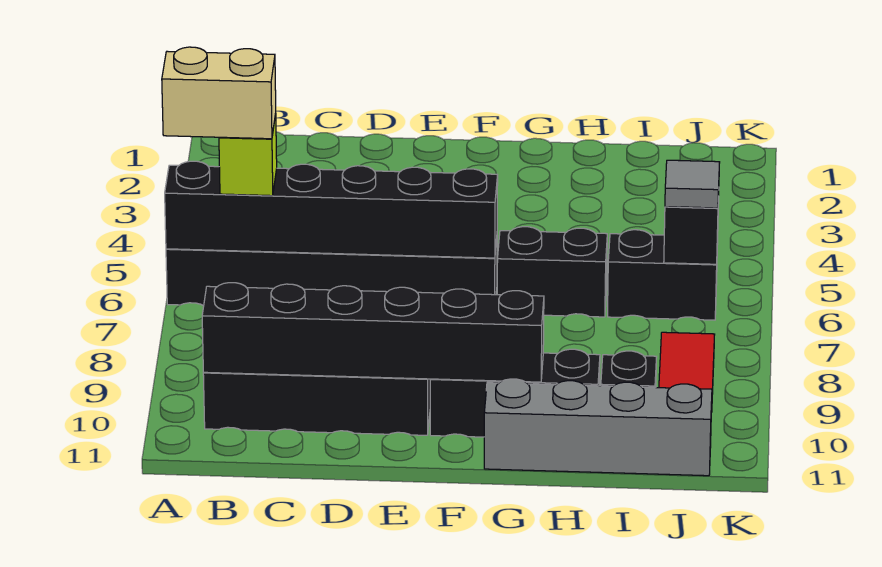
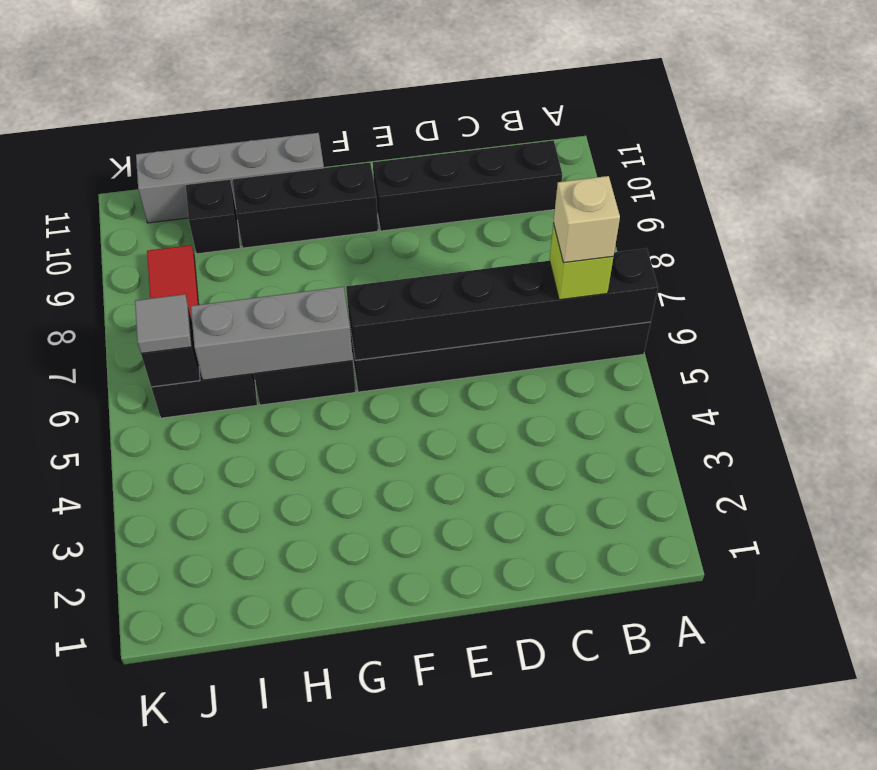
tan brick A6:B6 level 4 -> tan brick B6 level 4
black brick B10:G10 level 2 -> none
none -> grey brick G6:I6 level 2

